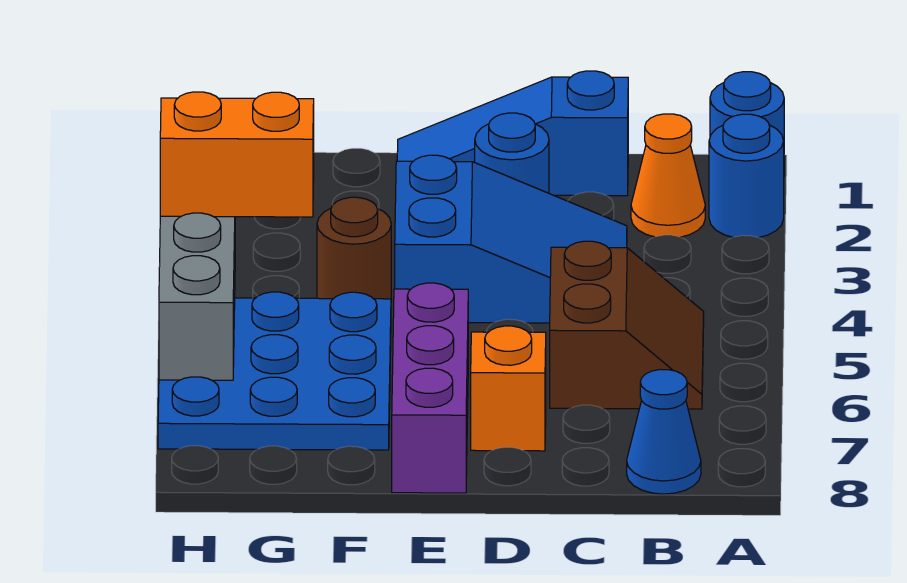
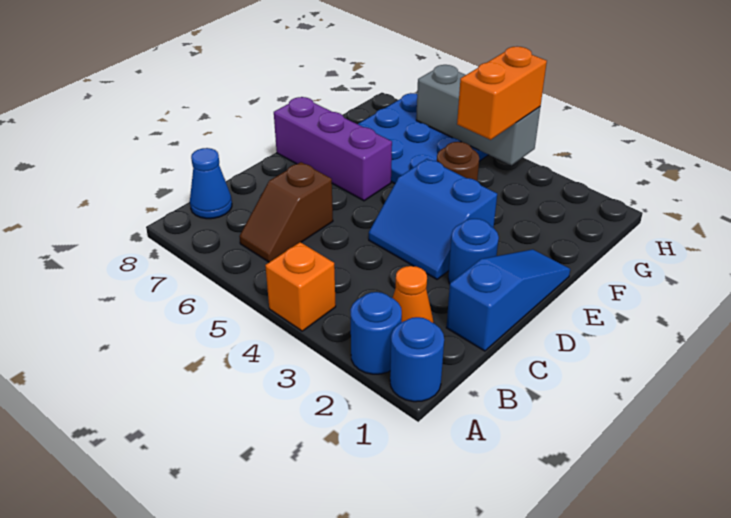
brown slope B5:C6 level 1 top C -> brown slope B6:C6 level 1 top C
blue slope C3:E4 level 1 top E -> blue slope D3:E4 level 1 top E
orange brick D7 level 1 -> orange brick A4 level 1

